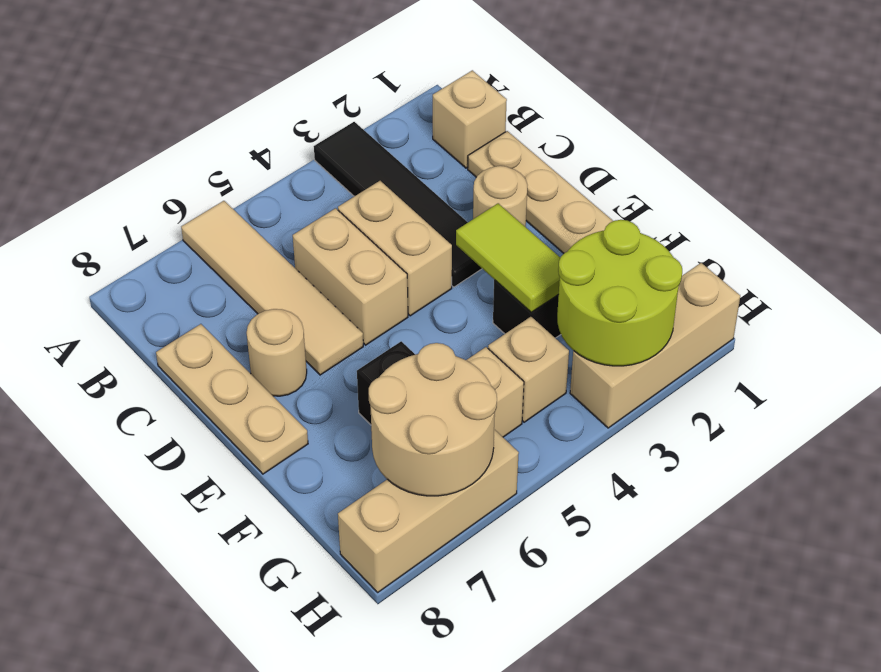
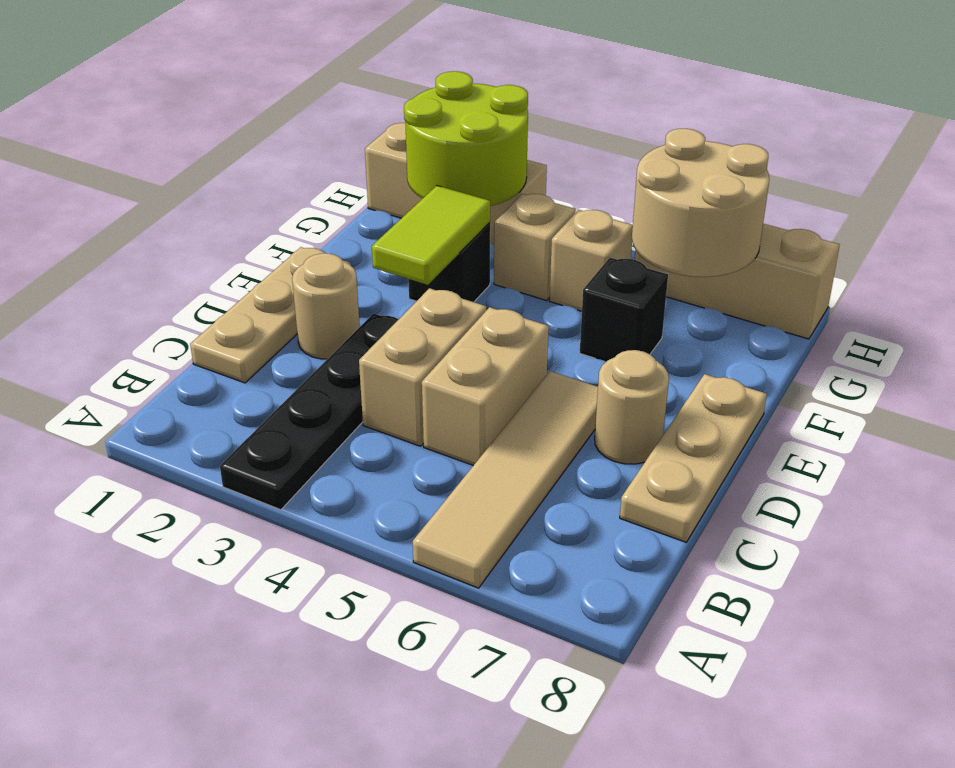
black tile A3:D3 level 1 -> black plate A3:D3 level 1
tan brick B1 level 1 -> none

